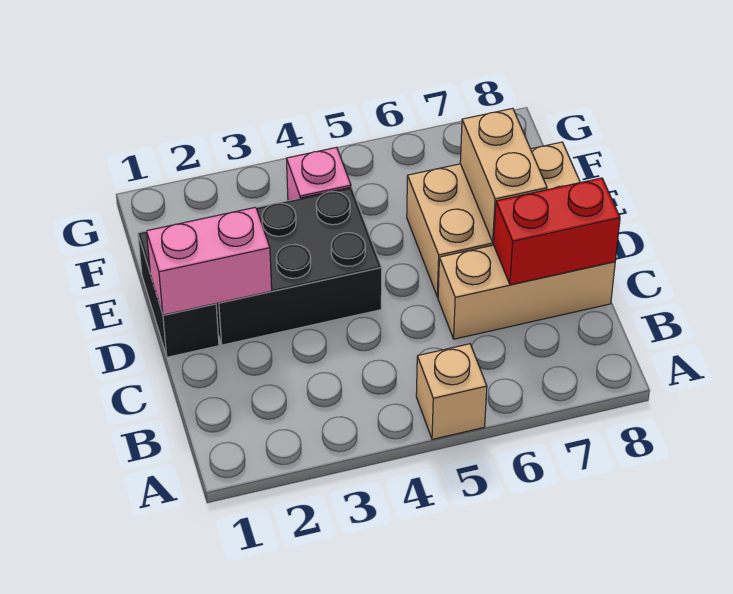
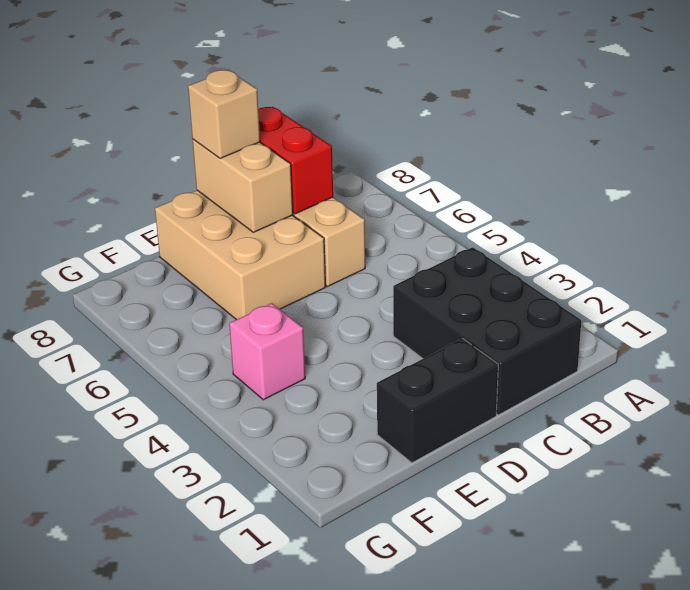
tan brick A5 level 1 -> tan brick D8 level 3
pink brick D1:D2 level 2 -> none
black brick D2:E4 level 1 -> black brick B1:C3 level 1
tan brick D7:E7 level 2 -> tan brick D7:D8 level 2

